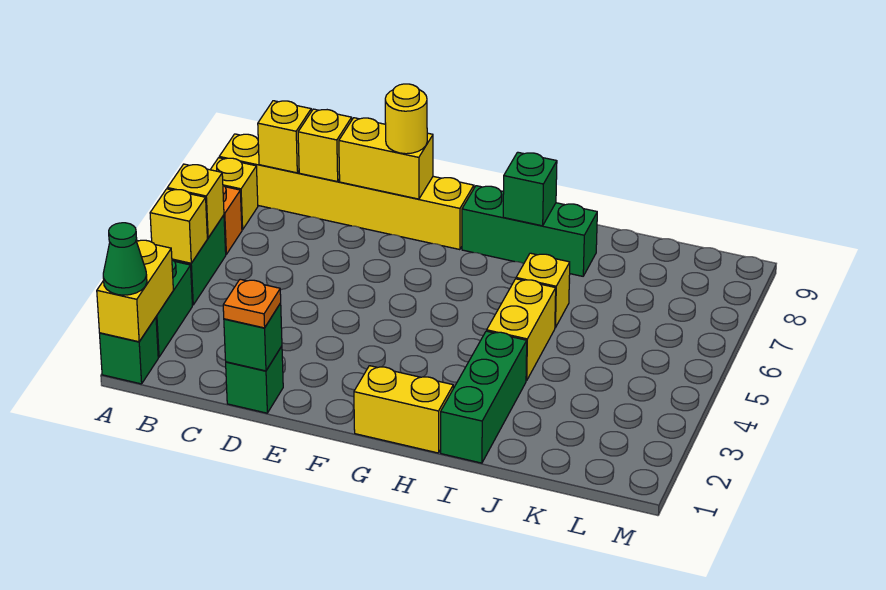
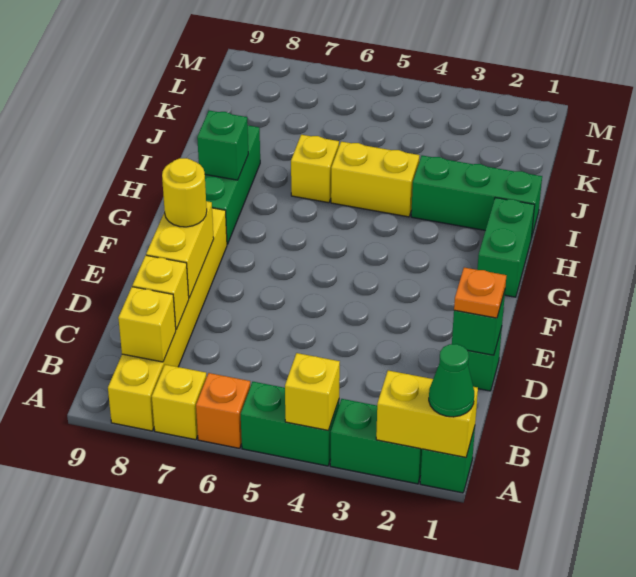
yellow brick A5 level 2 -> none
yellow brick G1:H1 level 1 -> green brick G1:H1 level 1

